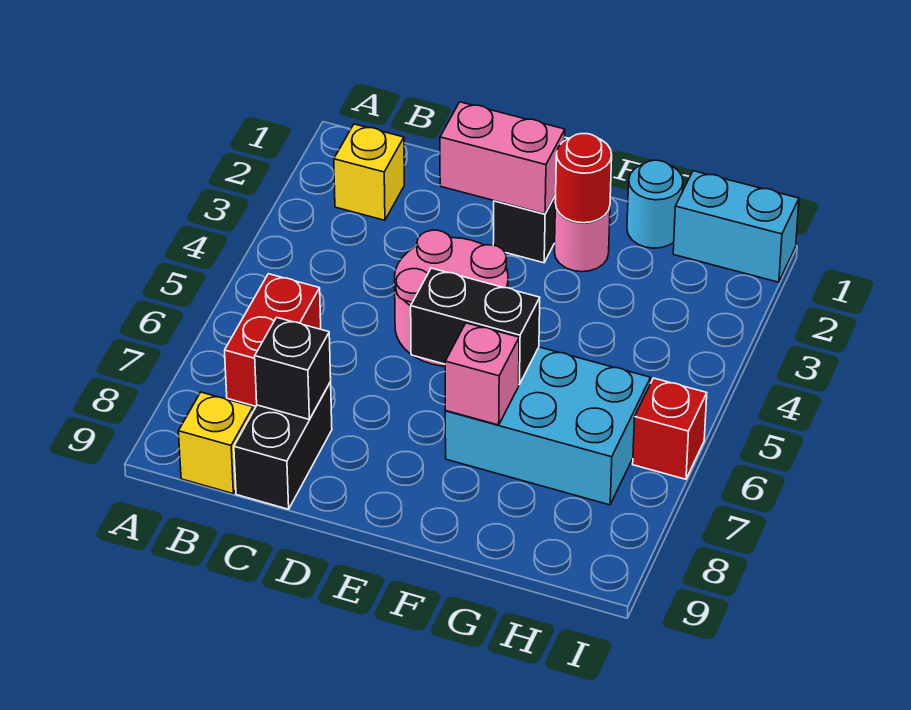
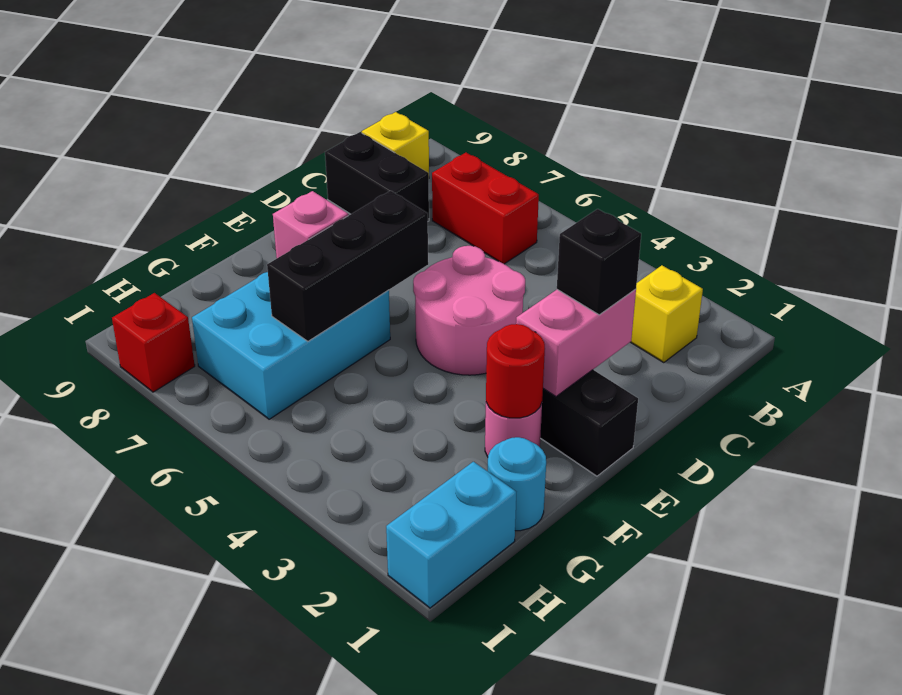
black brick C8 level 2 -> black brick D2 level 3
black brick E6:F6 level 2 -> black brick E6:G6 level 2
red brick I6 level 1 -> red brick I8 level 1

